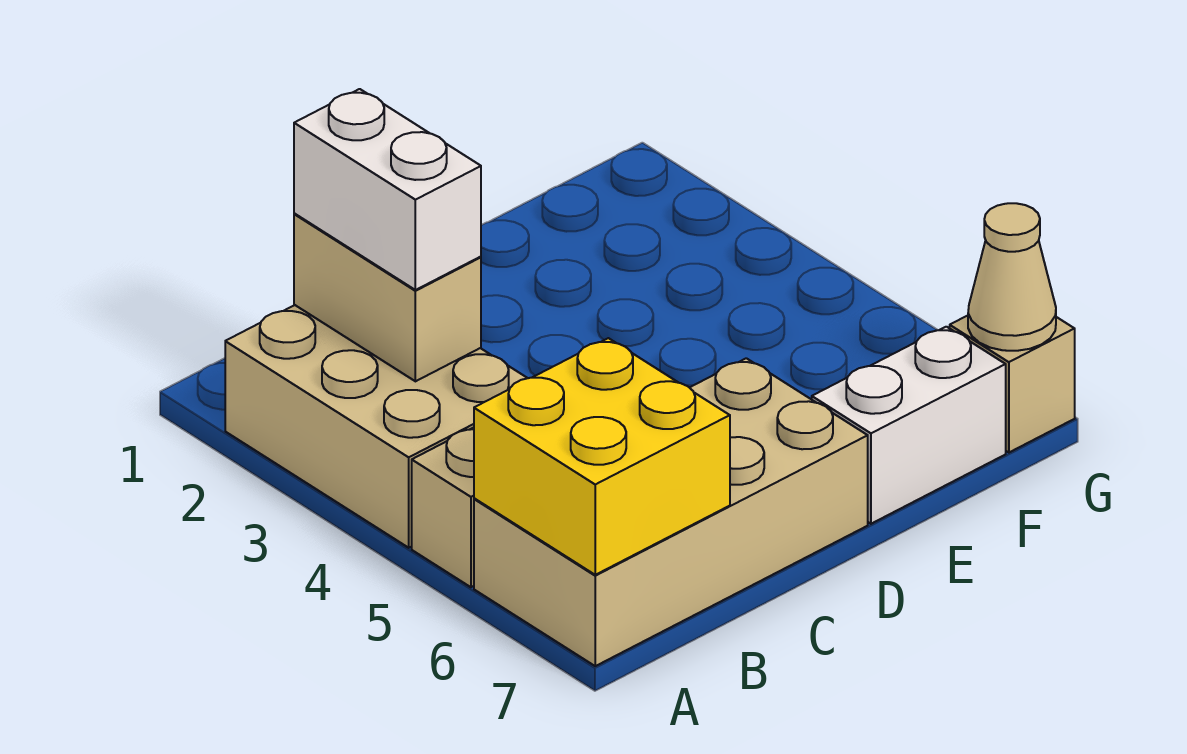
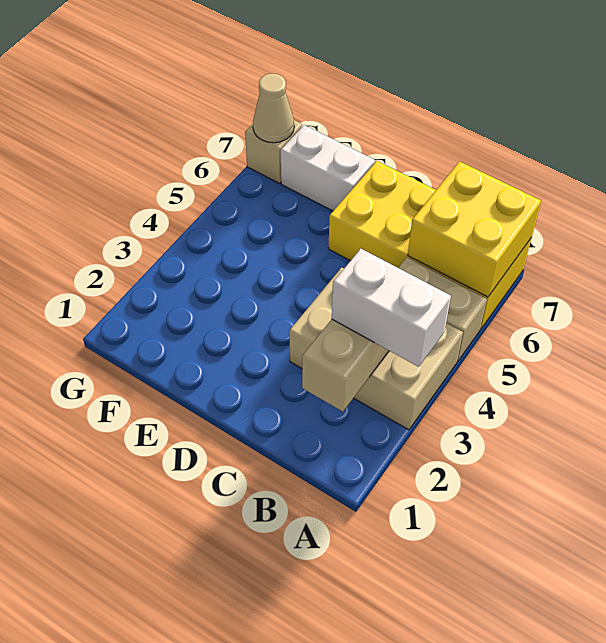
tan brick A2:B4 level 1 -> tan brick A3:C4 level 1
tan brick A6:D7 level 1 -> yellow brick A6:D7 level 1
white brick B2:B3 level 3 -> white brick A3:B3 level 3

